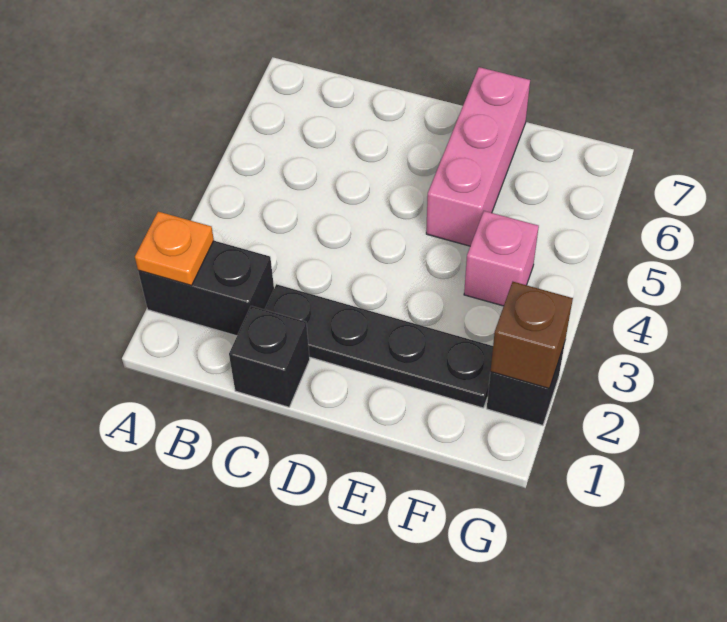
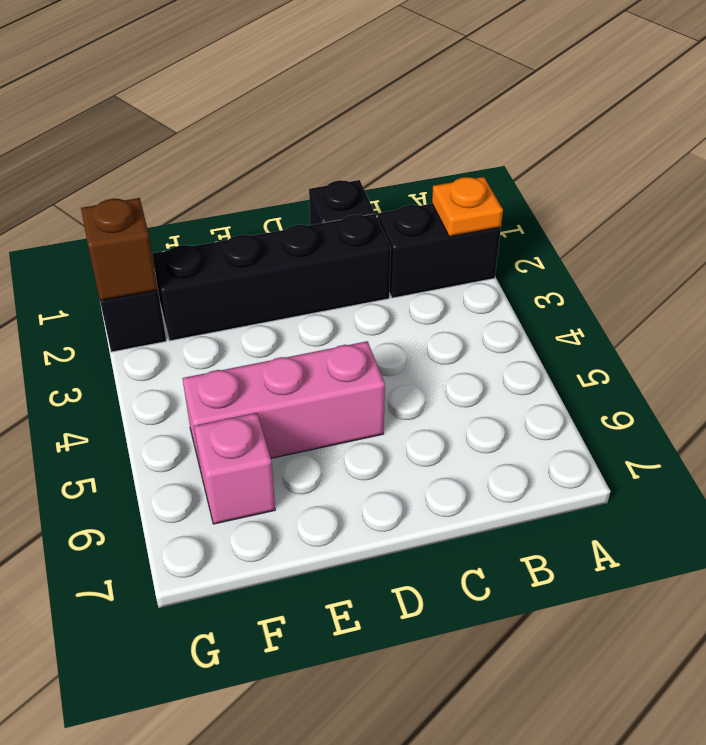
black plate C2:F2 level 1 -> black brick C2:F2 level 1
pink brick E5:E7 level 1 -> pink brick D5:F5 level 1
pink brick F4 level 1 -> pink brick F6 level 1

